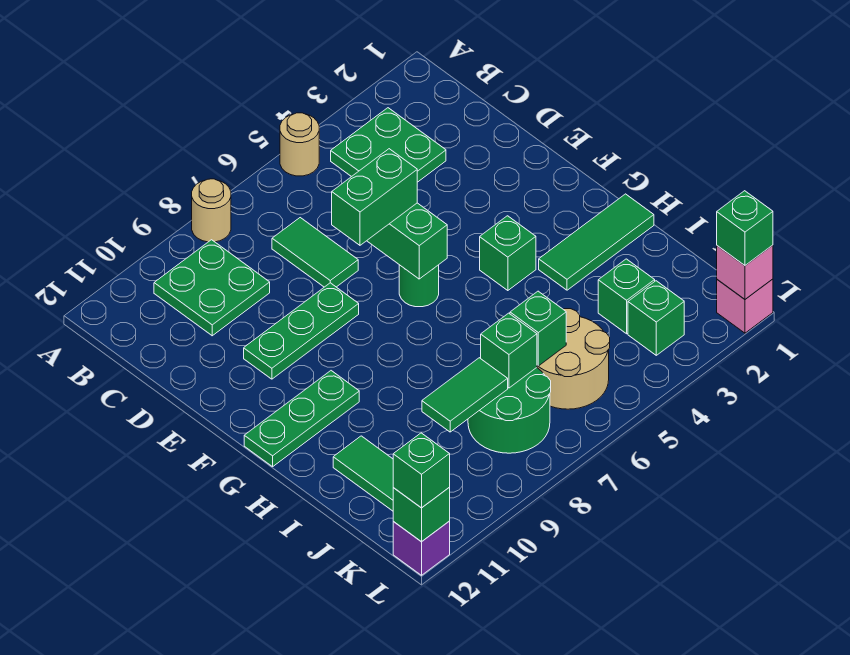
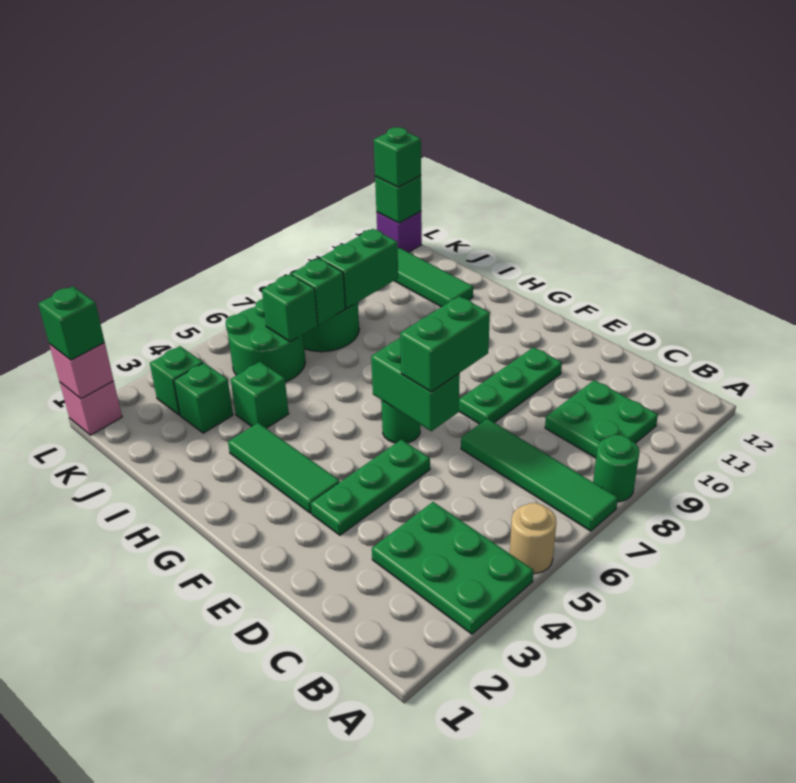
tan round brick A8 level 1 -> green round brick A8 level 1
green plate B3:C4 level 1 -> green plate A3:C4 level 1
green tile C7:D7 level 1 -> green tile A7:D7 level 1
green brick G4 level 1 -> green brick I4 level 1
green plate G10:G12 level 1 -> green plate E3:E5 level 1
green tile H1:H3 level 1 -> green tile F3:H3 level 1
tan round brick J5:K6 level 1 -> green round brick J5:K6 level 1
green tile J8:J9 level 2 -> green brick J8:J9 level 2

